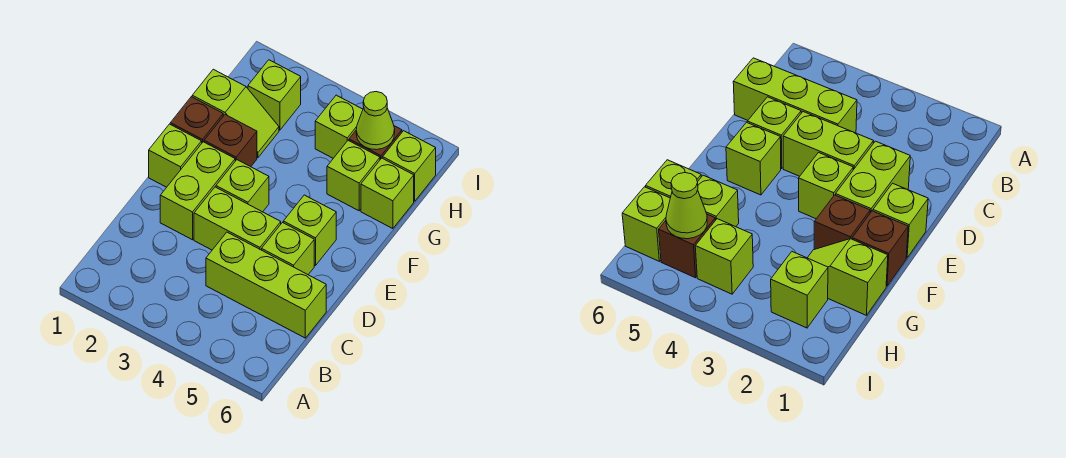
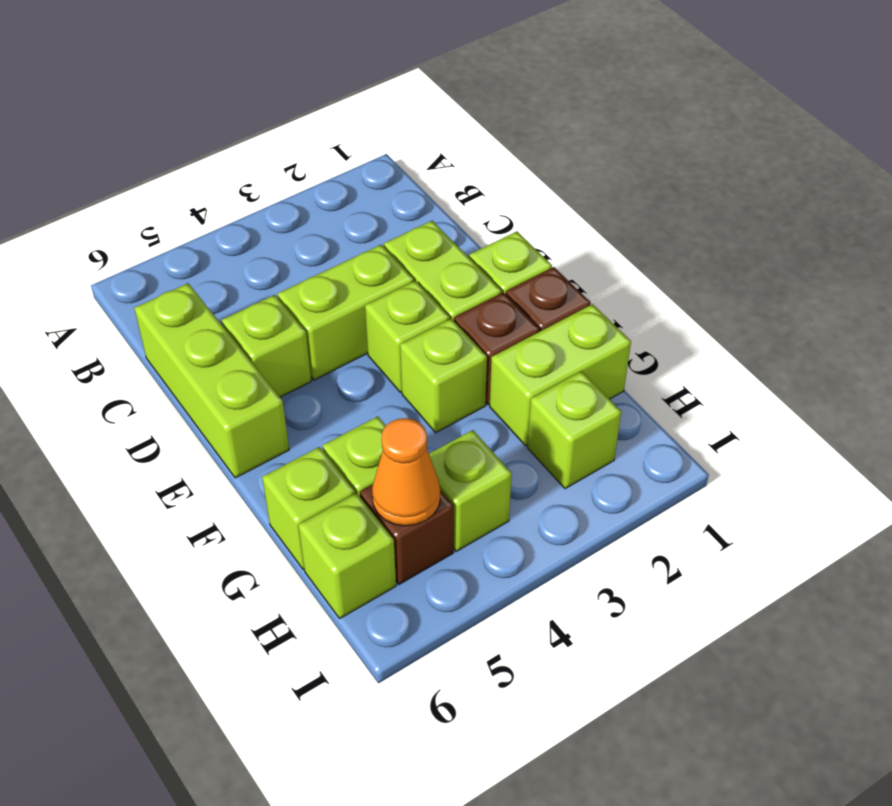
lime brick C4:C6 level 1 -> lime brick C6:E6 level 1
lime brick E5 level 1 -> lime brick F3 level 1
lime slope G1:G2 level 1 top 1 -> lime brick G1:G2 level 1
lime cone H5 level 2 -> orange cone H5 level 2

